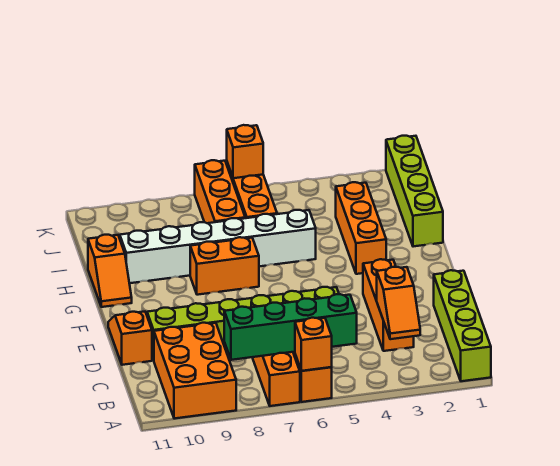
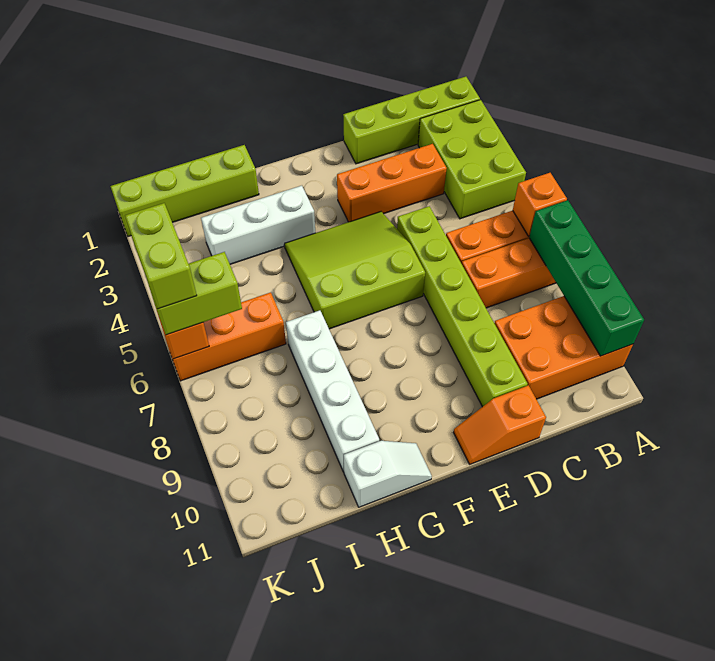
none -> lime brick A2:B4 level 1
orange slope B3:C3 level 2 top C -> none
green brick B5:B8 level 2 -> green brick A7:A10 level 2
none -> lime slope E4:G6 level 1 top 6
orange brick G3:I3 level 1 -> white brick G3:I3 level 1
orange brick G7:G8 level 1 -> none
orange slope G11:H11 level 1 top H -> white slope G11:H11 level 1 top H
white brick H5:H10 level 1 -> white brick H7:H10 level 1
orange brick I7:K7 level 1 -> none
none -> lime brick J6:K6 level 3
none -> lime brick K5:K6 level 4

